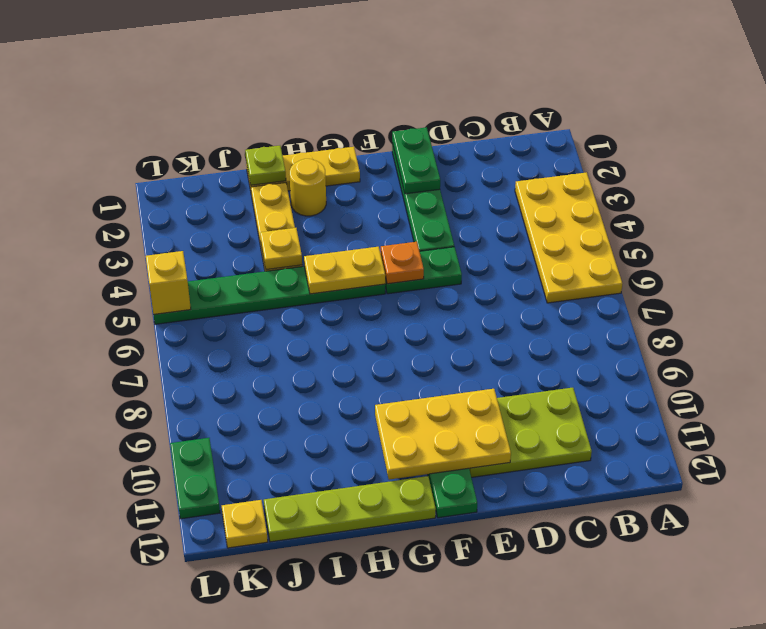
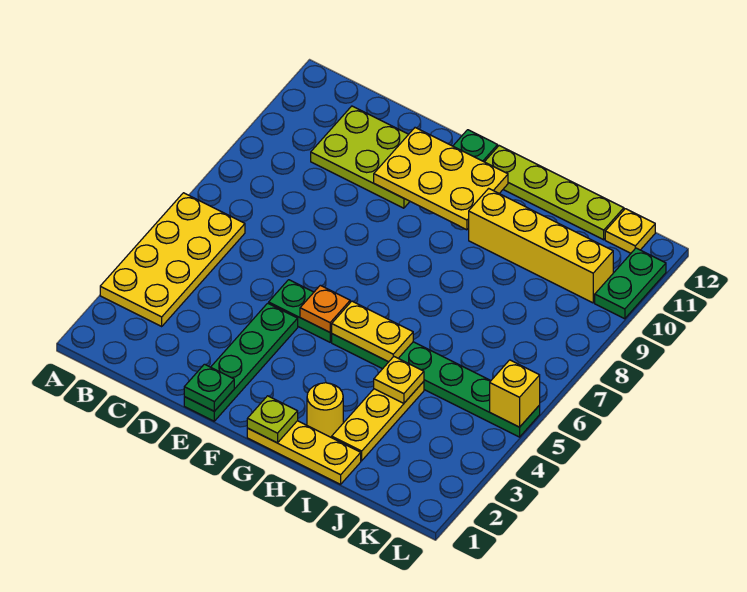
green plate E1:E2 level 2 -> green plate E1 level 2
none -> yellow brick H10:K10 level 1
lime plate I1 level 2 -> lime plate G1 level 2

